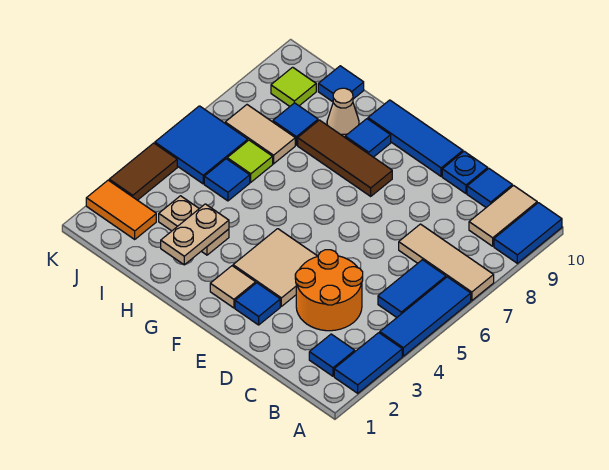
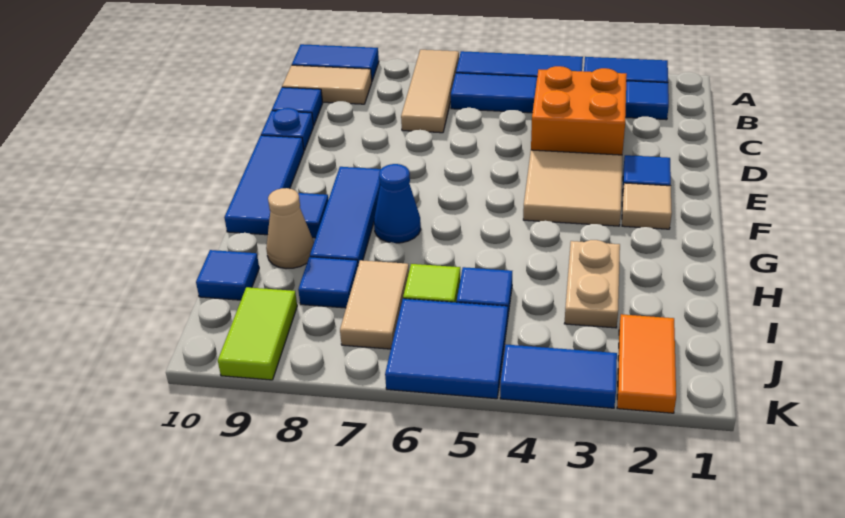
orange round brick C3:D4 level 1 -> orange brick C3:D4 level 1
brown tile F8:H8 level 1 -> blue tile F8:H8 level 1
none -> blue cone G7 level 1
tan plate H2:H3 level 2 -> none
lime tile J9 level 1 -> lime tile J9:K9 level 1
brown tile K3:K4 level 1 -> blue tile K3:K4 level 1

